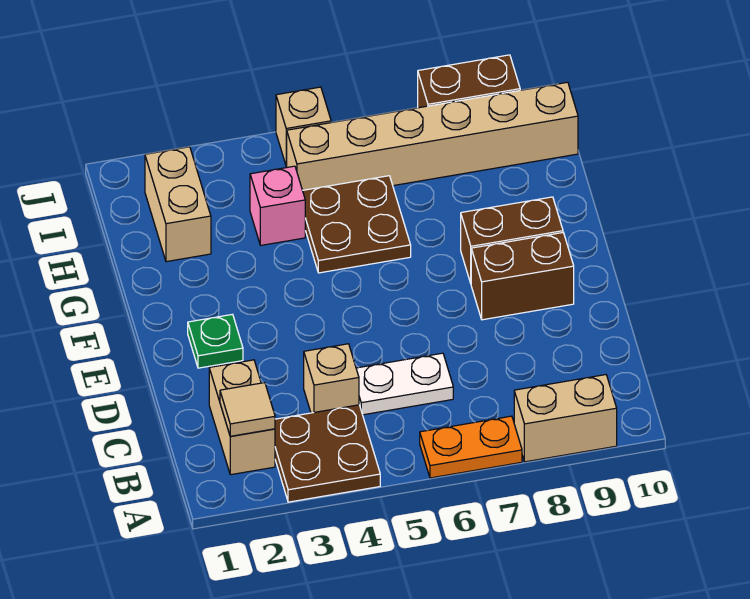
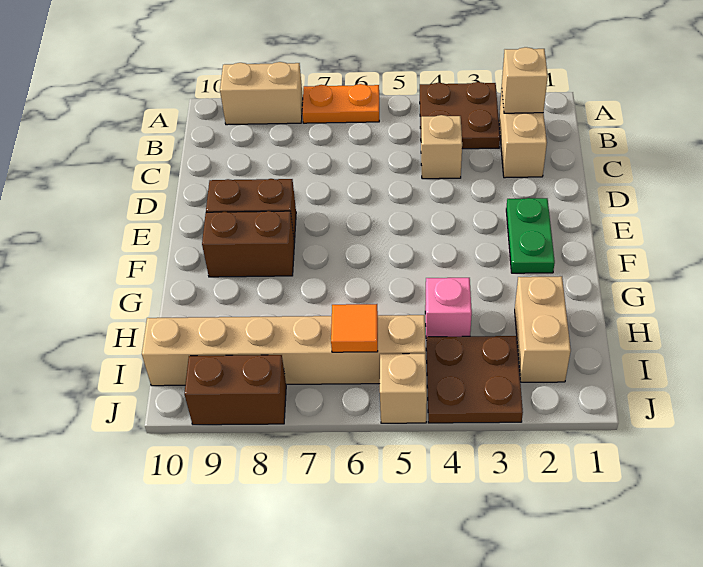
tan tile B2 level 2 -> tan brick B2 level 2
white plate C5:C6 level 1 -> none
green plate E2 level 1 -> green plate E2:F2 level 1
brown plate G5:H6 level 1 -> brown plate I3:J4 level 1
none -> orange tile I6 level 2

